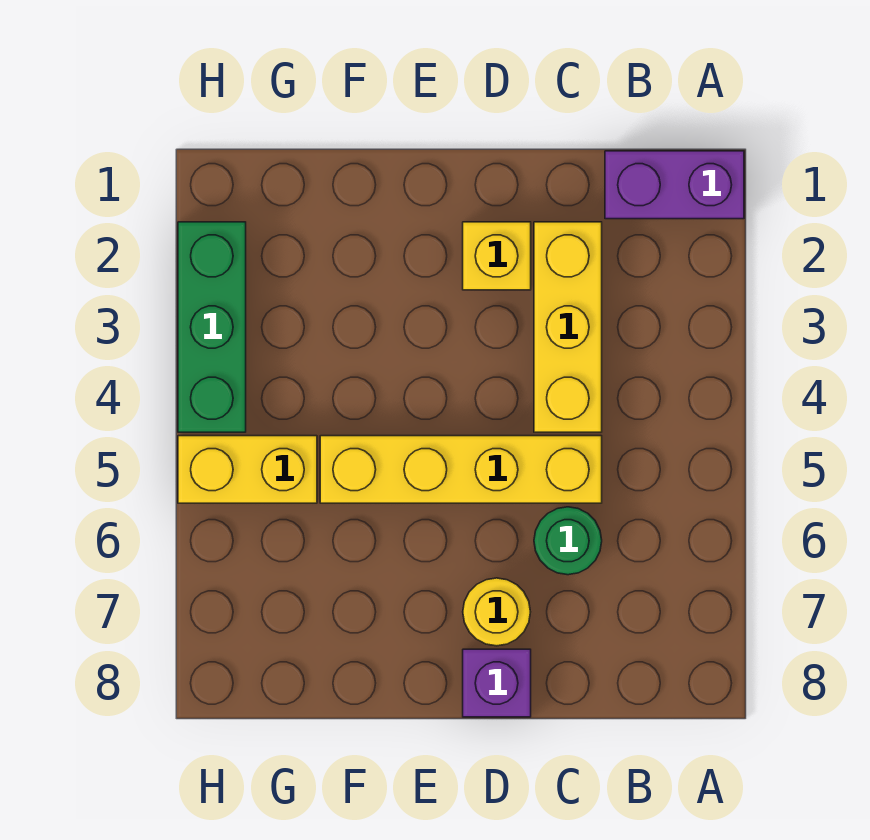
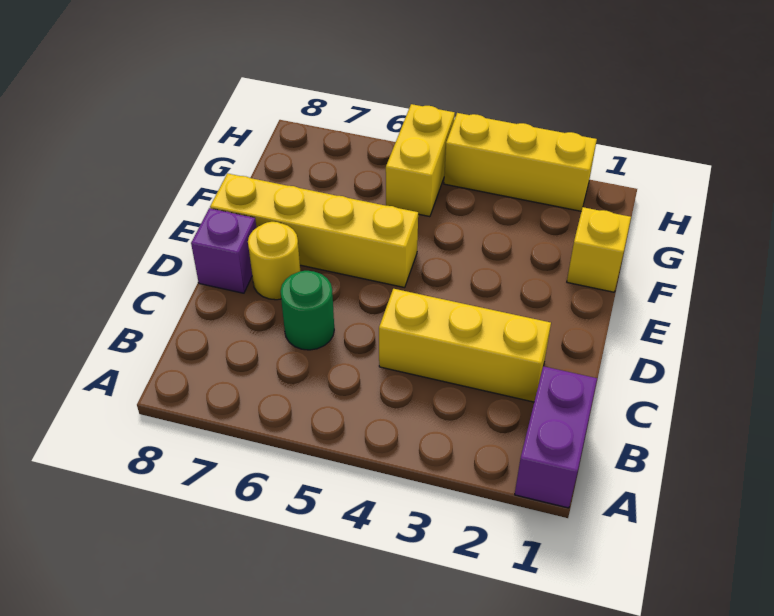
yellow brick C5:F5 level 1 -> yellow brick E5:E8 level 1
yellow brick D2 level 1 -> yellow brick F1 level 1
green brick H2:H4 level 1 -> yellow brick H2:H4 level 1

